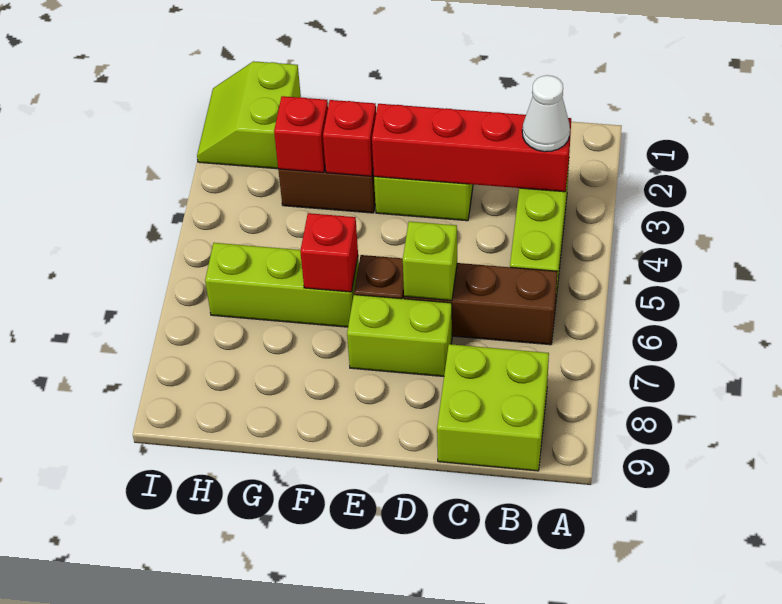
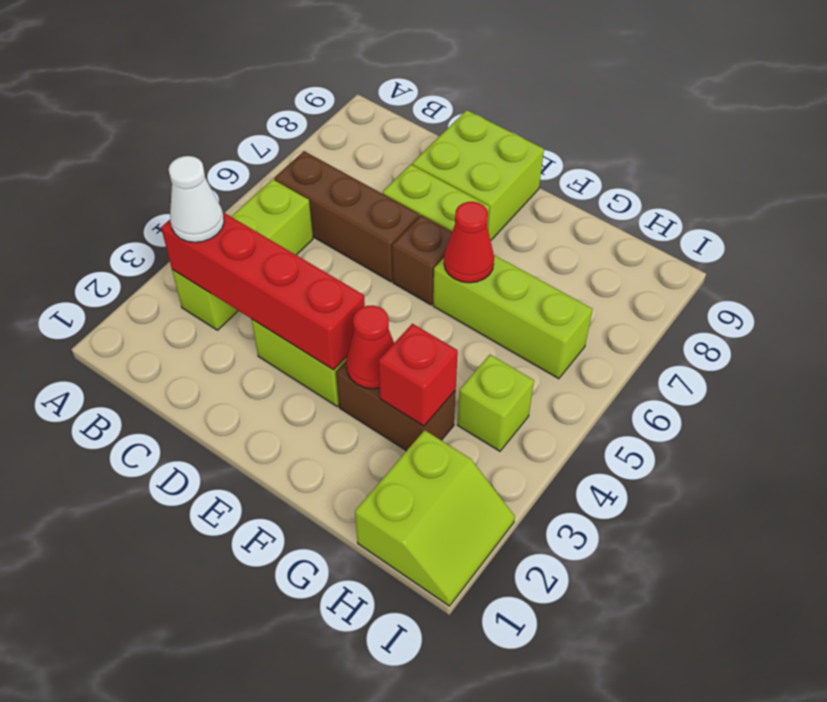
lime brick B8:C9 level 1 -> lime brick D8:E9 level 1
lime brick D6 level 2 -> lime brick H4 level 1
red brick F3 level 2 -> red cone F3 level 2
red brick F6 level 2 -> red cone F6 level 2

